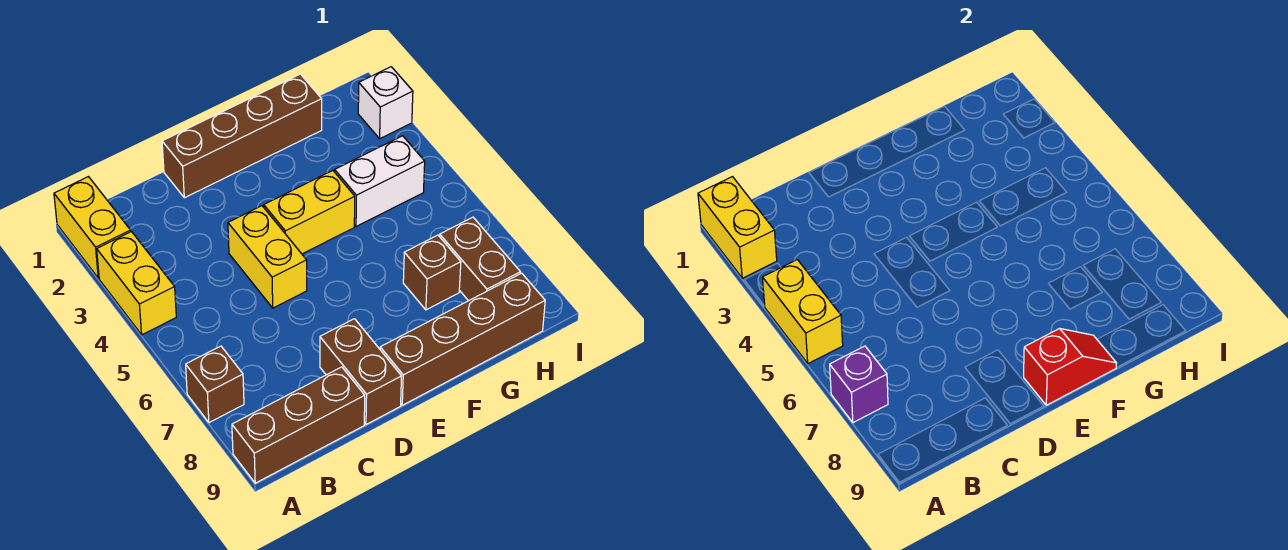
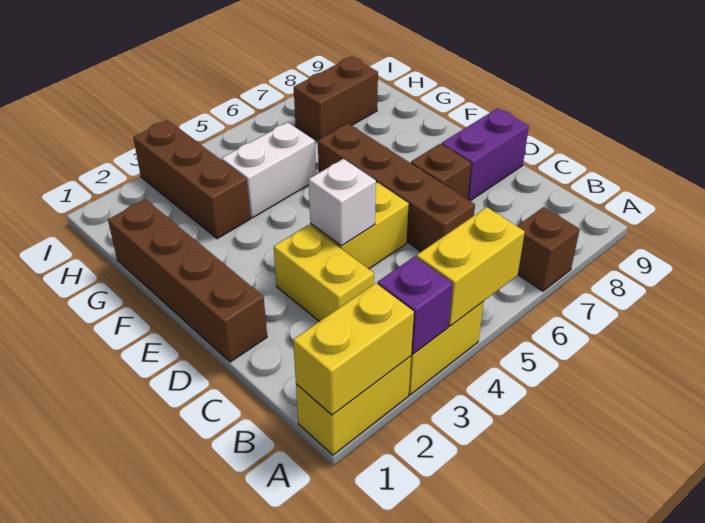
purple brick A7 level 2 -> purple brick A3 level 2
brown brick A9:C9 level 1 -> brown brick G3:I3 level 1
brown brick D8:D9 level 1 -> purple brick D8:D9 level 1
yellow brick E4:F4 level 1 -> yellow brick C3:D3 level 1
brown brick E9:H9 level 1 -> brown brick C6:F6 level 1
red slope E9:F9 level 2 top E -> none
white brick G4:H4 level 1 -> white brick G4:G5 level 1
brown brick G7 level 1 -> brown brick D7 level 1
white brick I2 level 1 -> white brick D4 level 2

